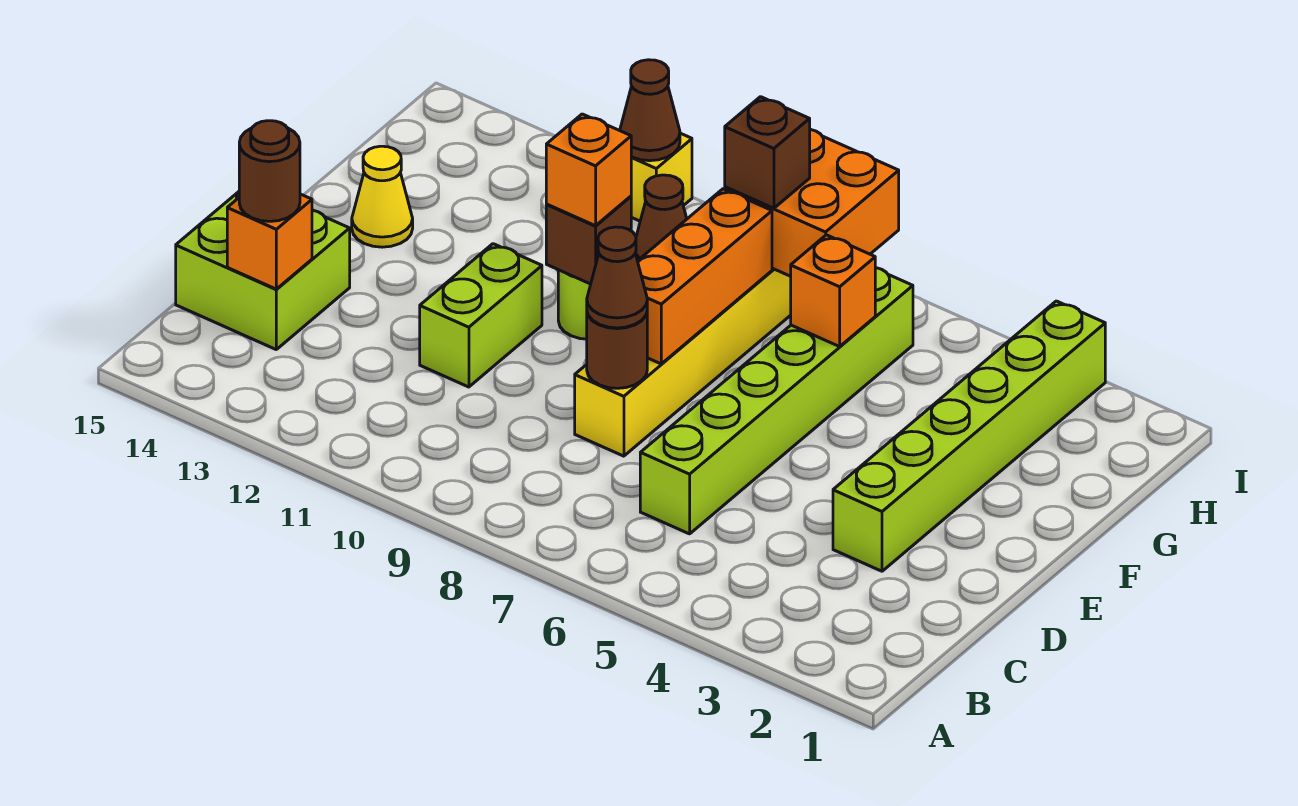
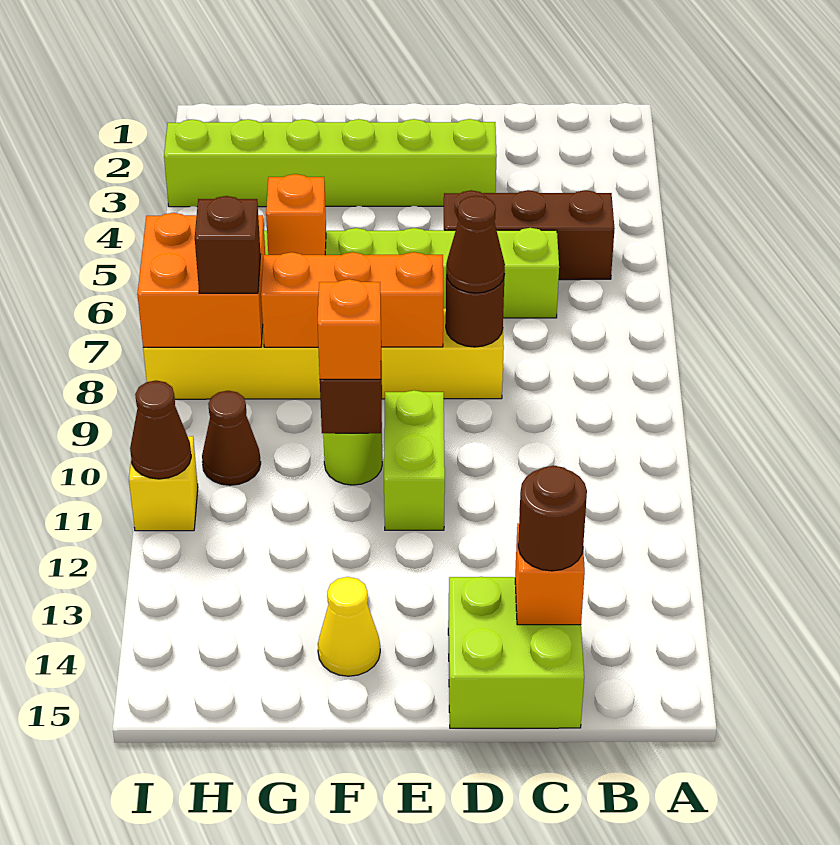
none -> brown brick B5:D5 level 1
lime brick D11:E11 level 1 -> lime brick E10:E11 level 1

